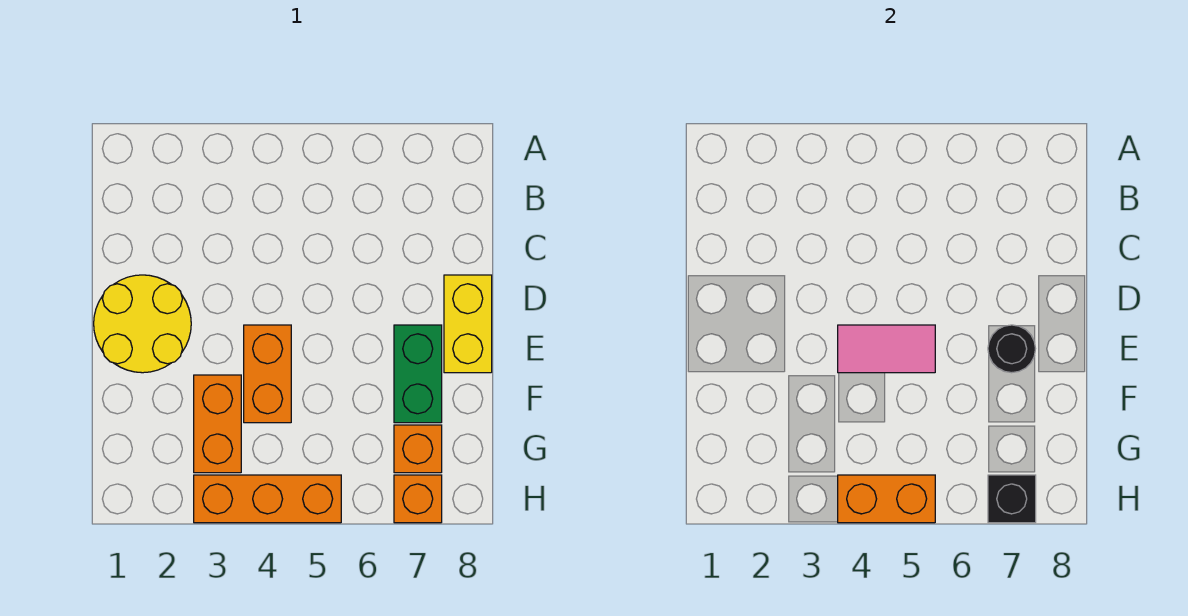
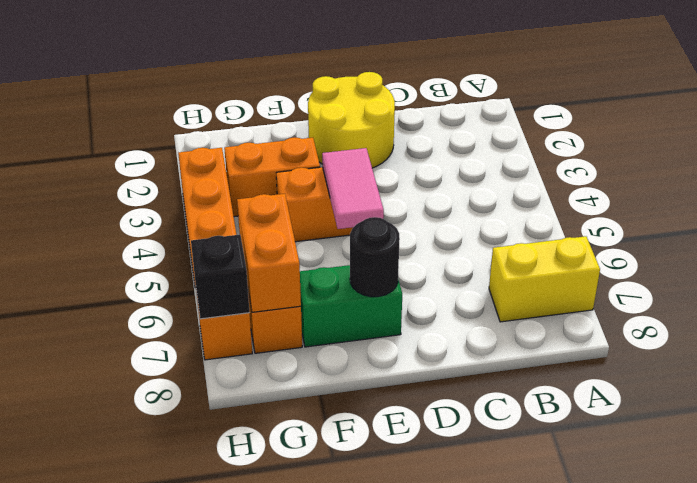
yellow brick D8:E8 level 1 -> yellow brick A7:B7 level 1
orange brick H4:H5 level 2 -> orange brick G6:G7 level 2

